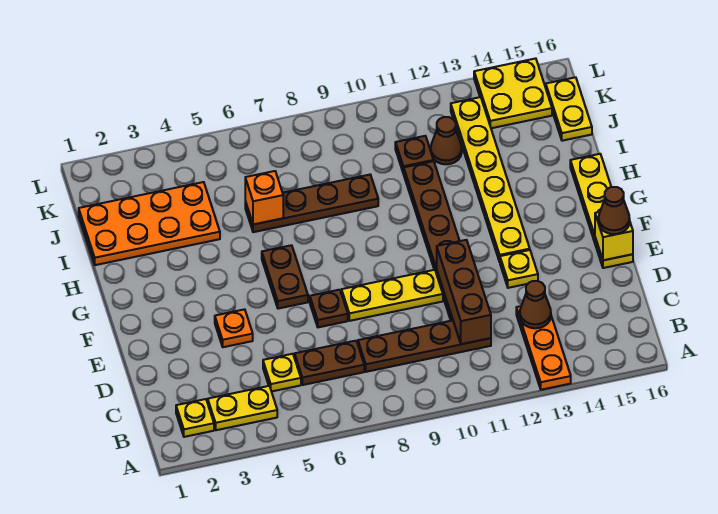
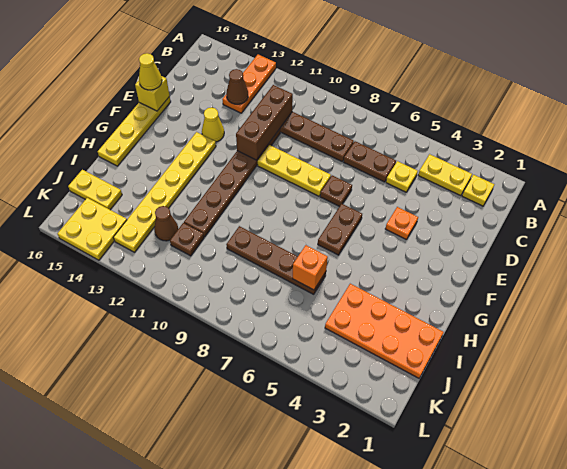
yellow plate E13 level 1 -> yellow cone E13 level 1
brown cone E16 level 3 -> yellow cone E16 level 3
yellow plate J16:K16 level 1 -> yellow plate J15:J16 level 1

